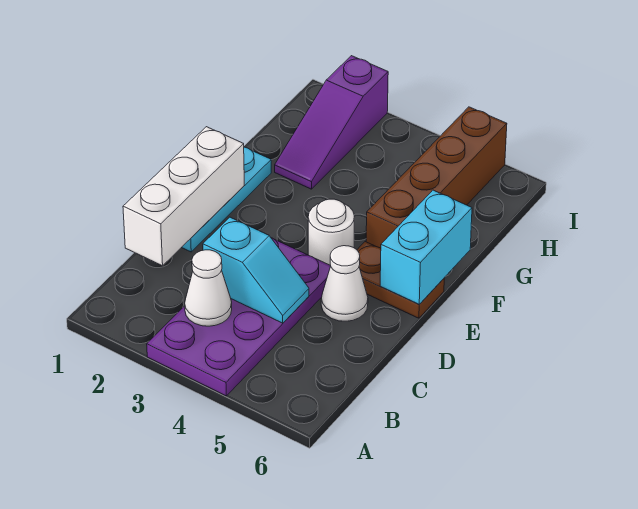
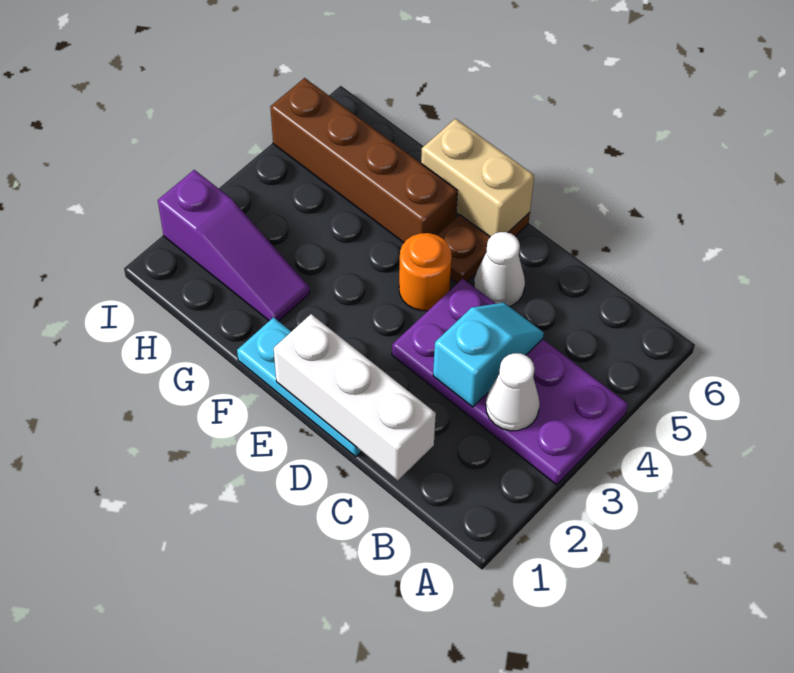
white round brick E4 level 1 -> orange round brick E4 level 1
cyan brick E6:F6 level 2 -> tan brick E6:F6 level 2

